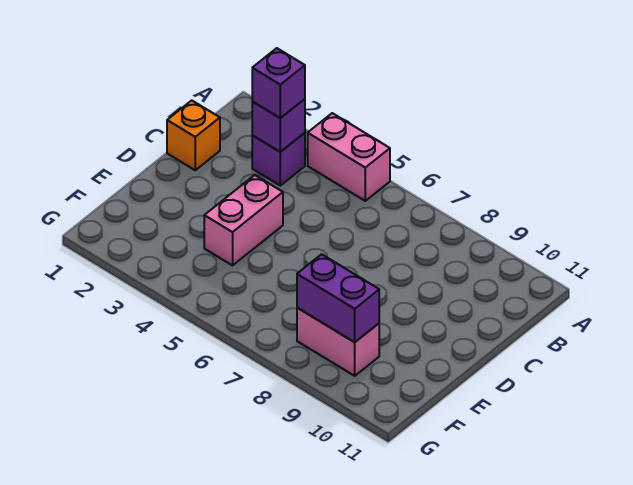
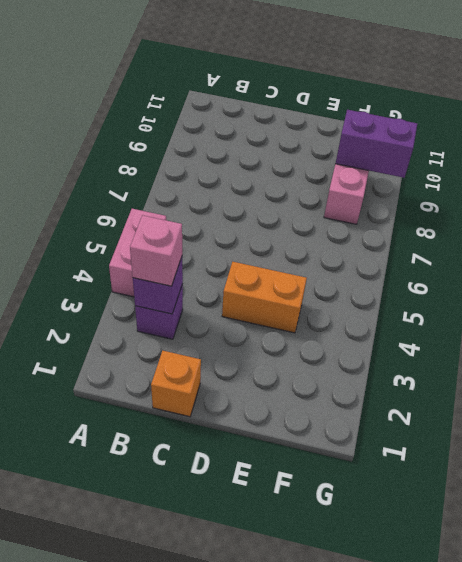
purple brick B3 level 3 -> pink brick B3 level 3
pink brick D4:E4 level 1 -> orange brick D4:E4 level 1
purple brick F8:F9 level 2 -> purple brick F9:G9 level 2

